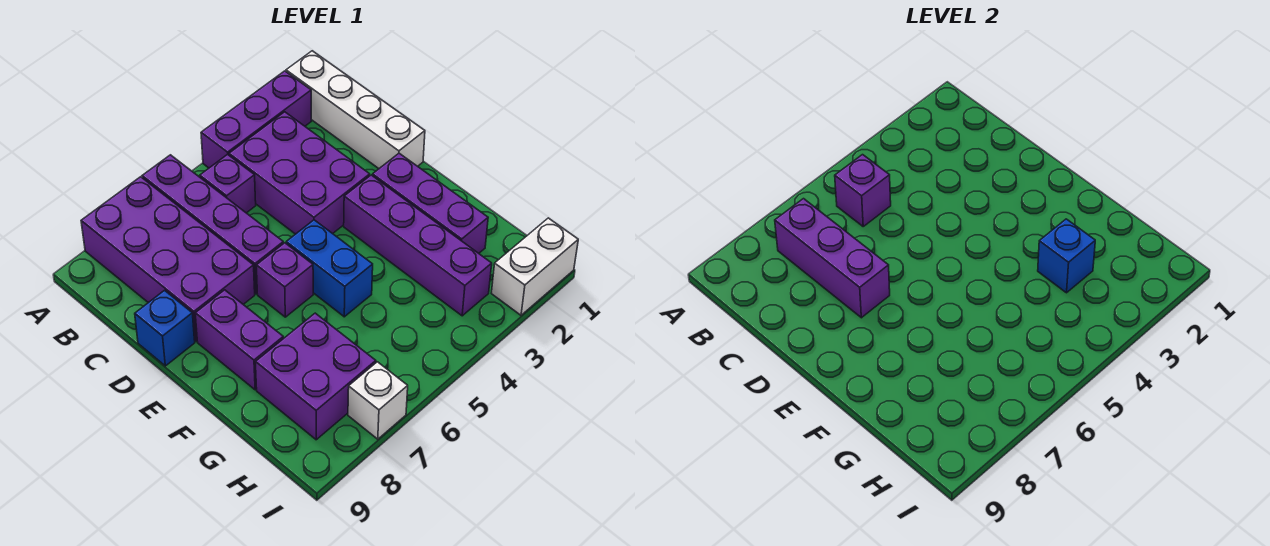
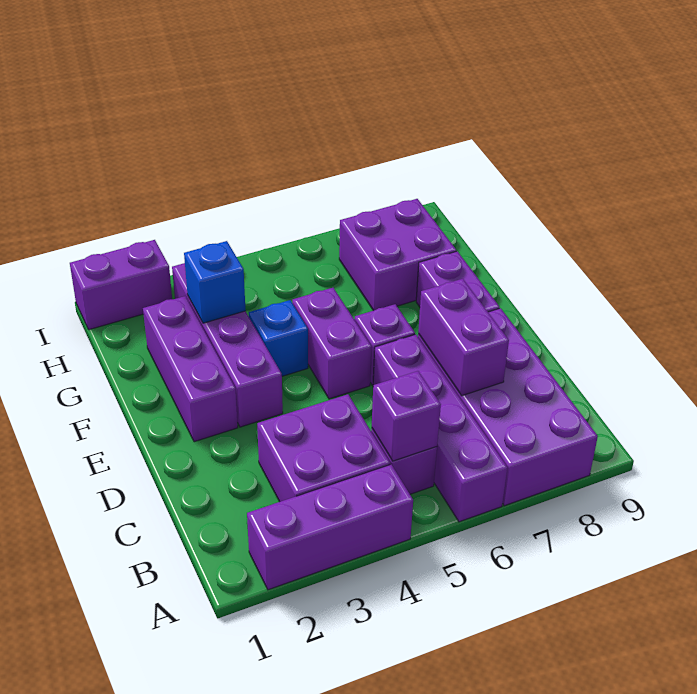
white brick A1:D1 level 1 -> none
purple brick B3:D4 level 1 -> purple brick B3:C4 level 1
purple brick B7:D7 level 2 -> purple brick C7:D7 level 2
blue brick D9 level 1 -> blue brick F4 level 1
blue brick E5:F5 level 1 -> purple brick E5:F5 level 1
white brick I1:I2 level 1 -> purple brick I1:I2 level 1
white brick I7 level 1 -> none

